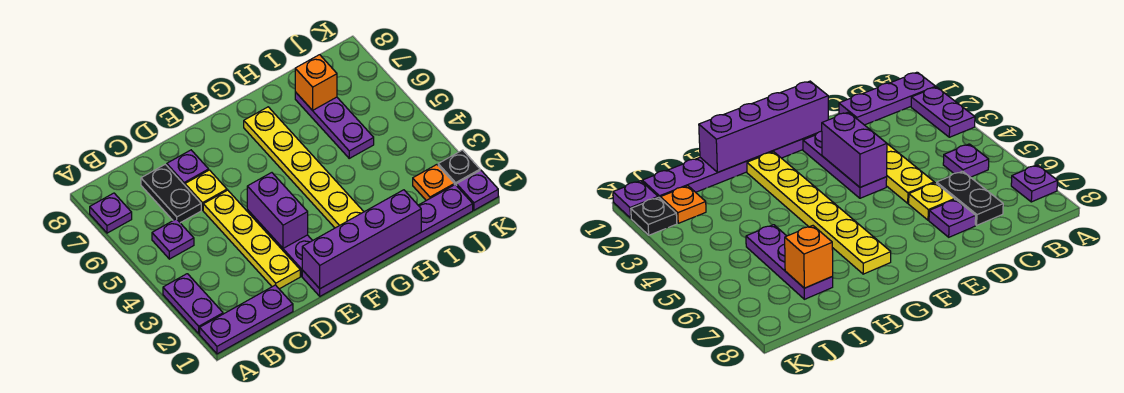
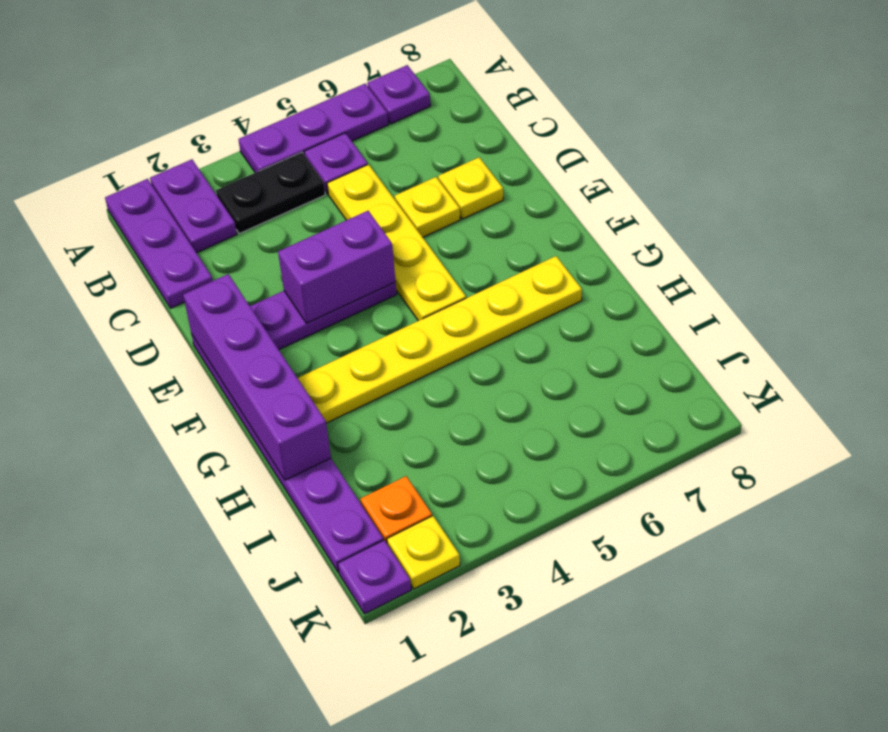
purple plate A2:A3 level 1 -> purple plate A2:B2 level 1
black plate C6:C7 level 1 -> black plate B3:B4 level 1
yellow plate D2:D5 level 1 -> yellow plate C5:F5 level 1
purple plate D7 level 1 -> yellow plate D7 level 1
purple plate I5:I7 level 1 -> purple plate A4:A6 level 1
orange brick I7 level 2 -> none
black plate K2 level 1 -> yellow plate K2 level 1

